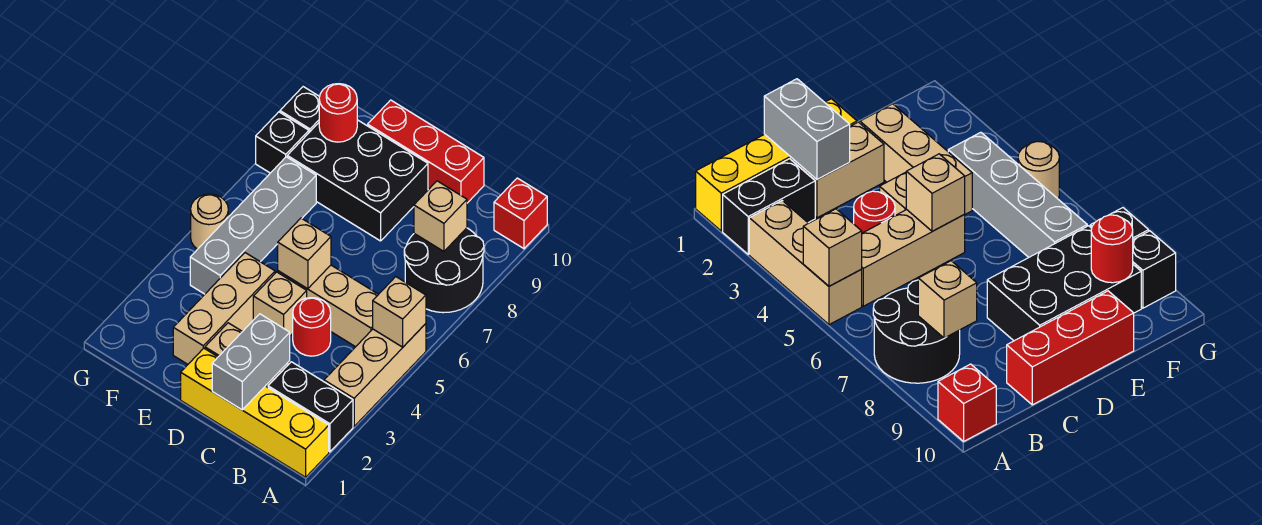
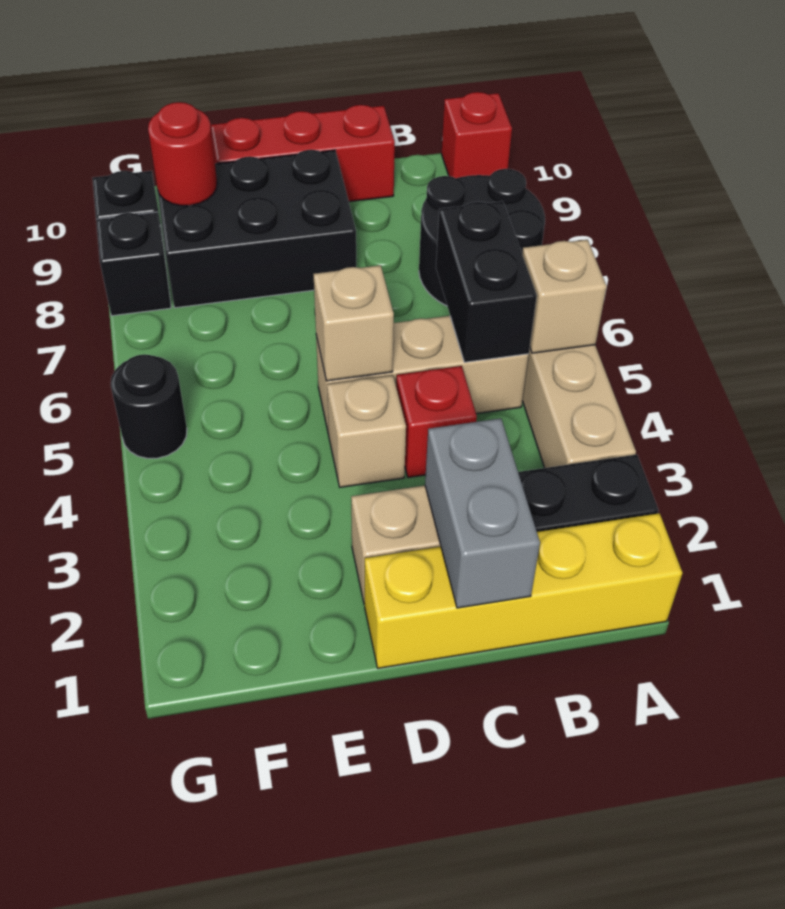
none -> black brick B5:B6 level 2
tan brick B8 level 2 -> none
red round brick C4 level 1 -> red brick C4 level 1
tan brick E2:E4 level 1 -> none
grey brick F4:F7 level 1 -> none
tan round brick G5 level 1 -> black round brick G5 level 1

